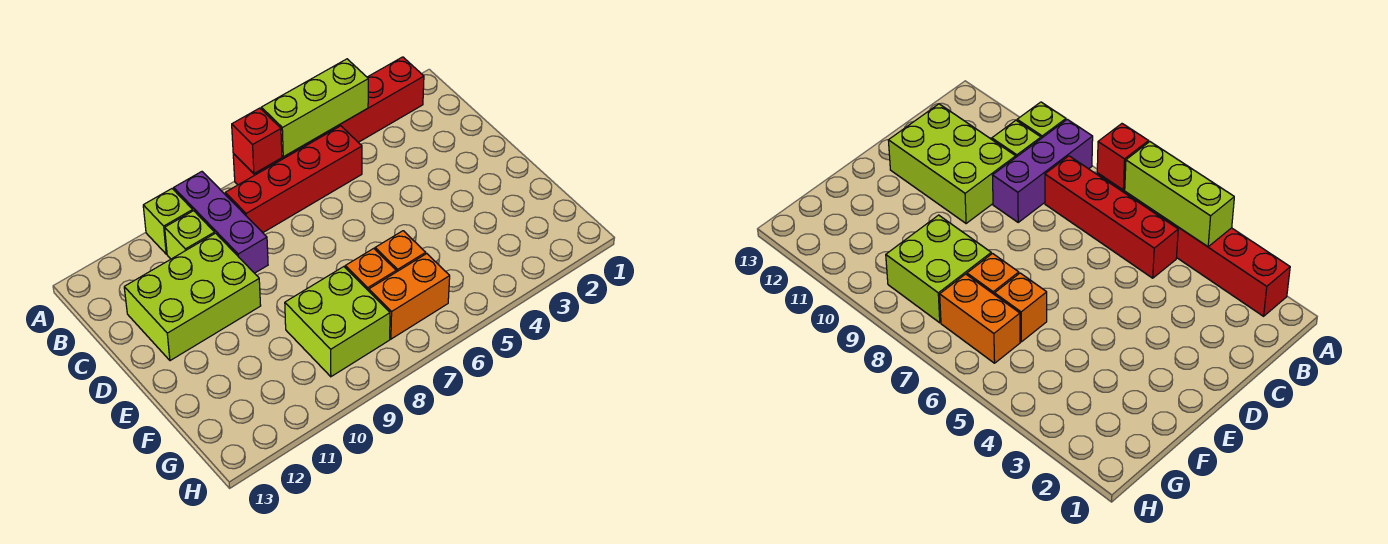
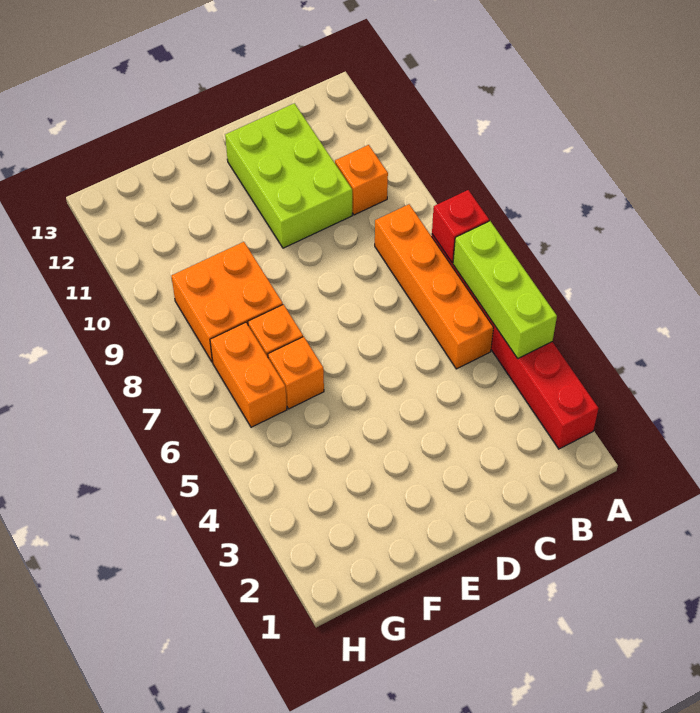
purple brick A9:C9 level 1 -> none
lime brick A10 level 1 -> none
red brick B5:B8 level 1 -> orange brick B5:B8 level 1
lime brick B10 level 1 -> orange brick B10 level 1
lime brick F8:G9 level 1 -> orange brick F8:G9 level 1

